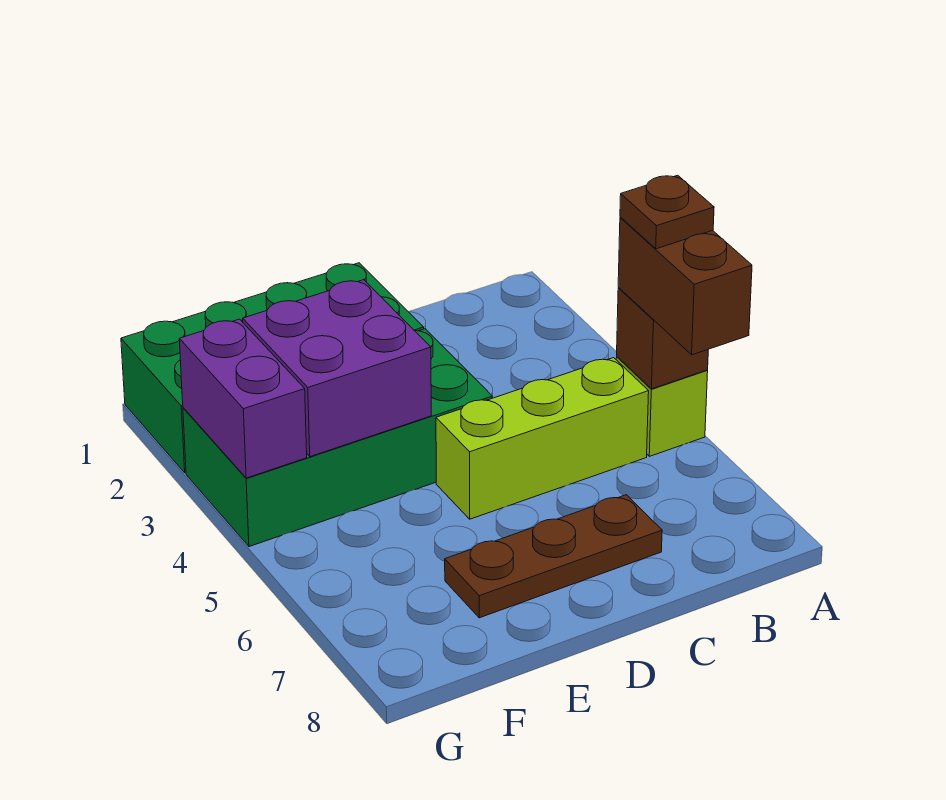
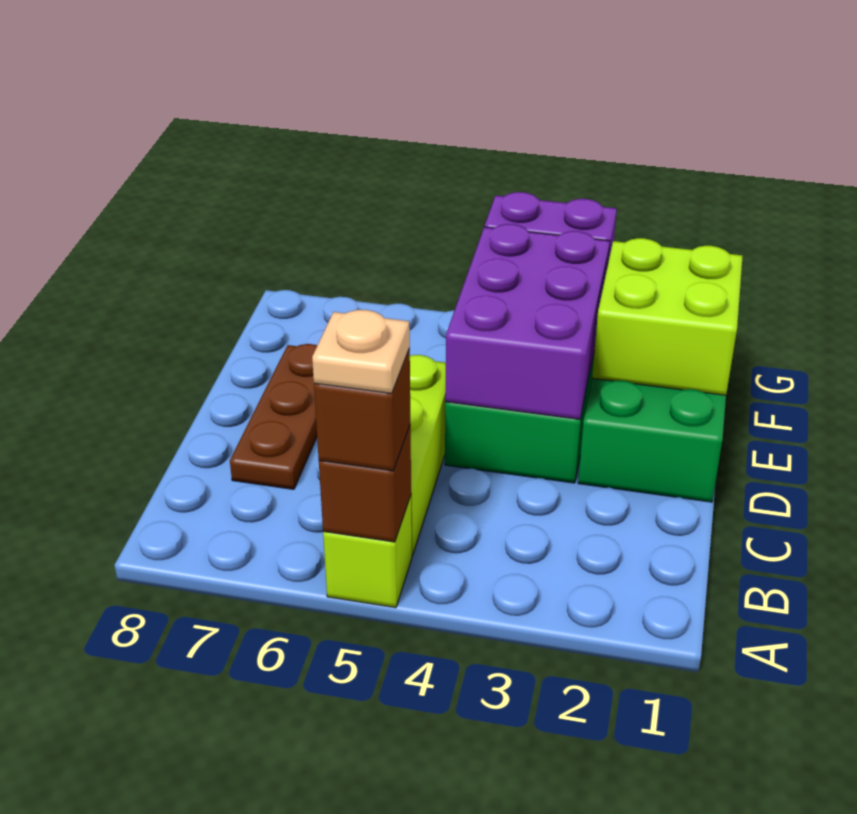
brown brick A5:A6 level 3 -> brown brick A5 level 3
brown plate A5 level 4 -> tan plate A5 level 4
none -> lime brick E1:F2 level 2
purple brick E3:F4 level 2 -> purple brick D3:F4 level 2

